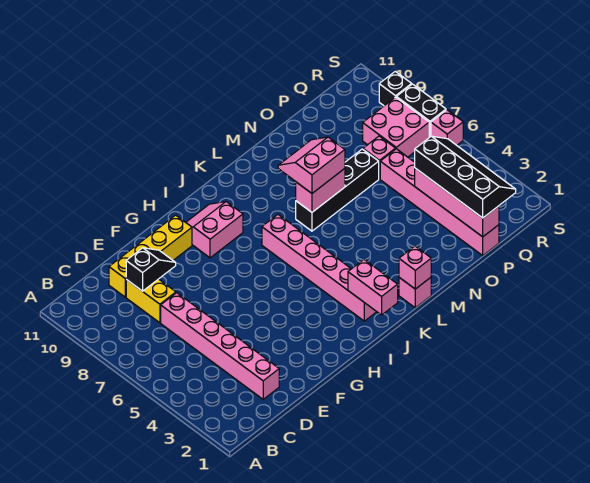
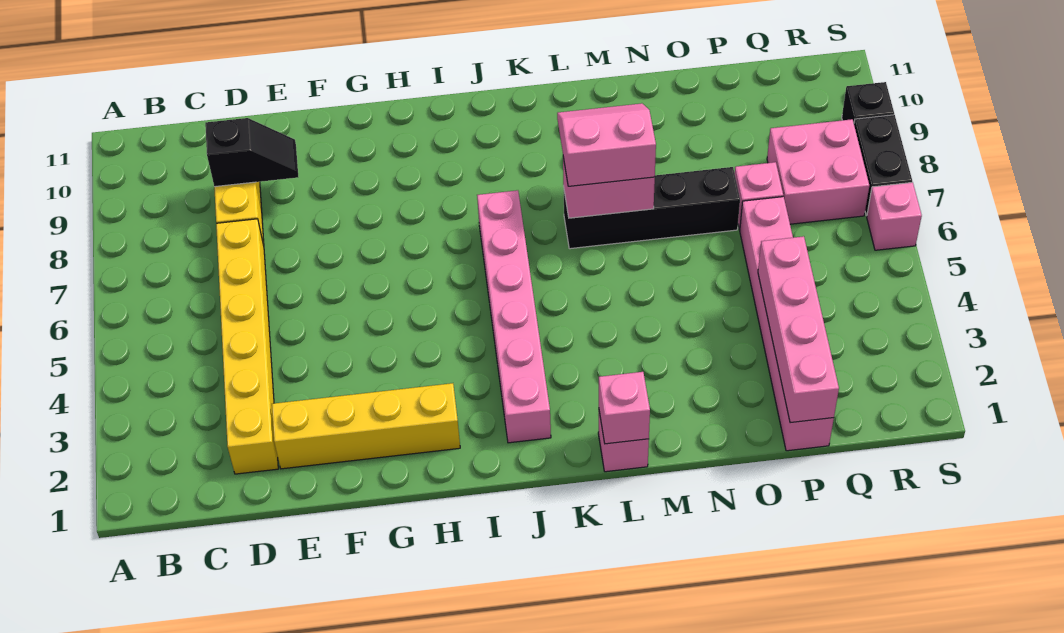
pink brick D2:D7 level 1 -> yellow brick D2:D7 level 1
yellow brick D10:G10 level 1 -> yellow brick E2:H2 level 1
pink slope H9:I10 level 1 top 9 -> none
pink brick J1:J2 level 2 -> none
black slope P1:Q4 level 3 top P -> none

